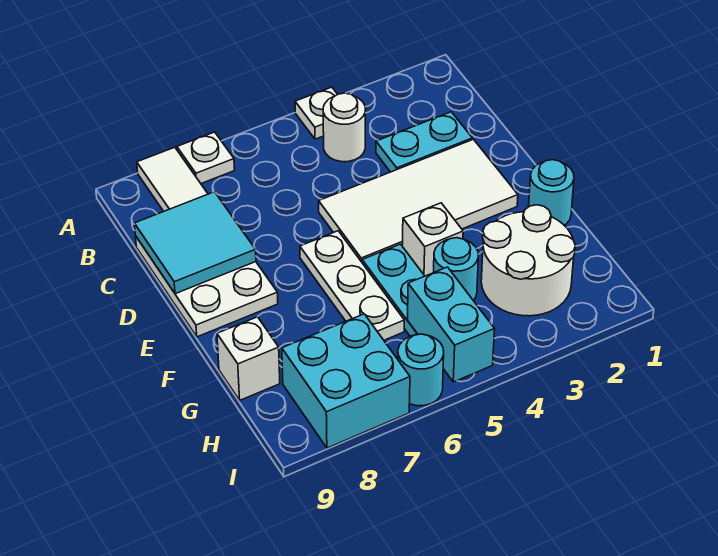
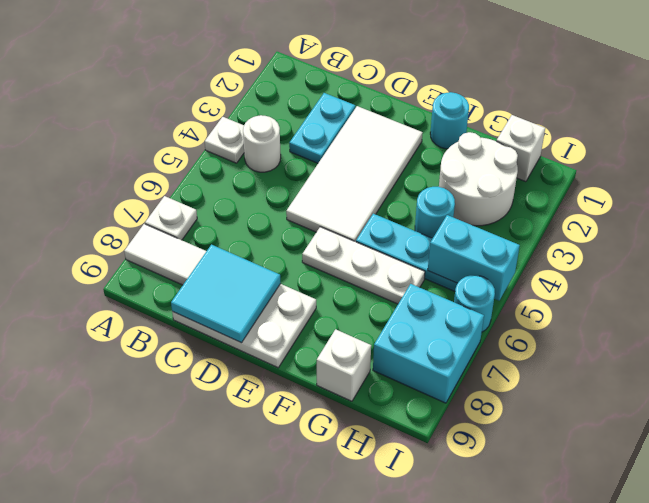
white brick F4 level 1 -> white brick H1 level 1

